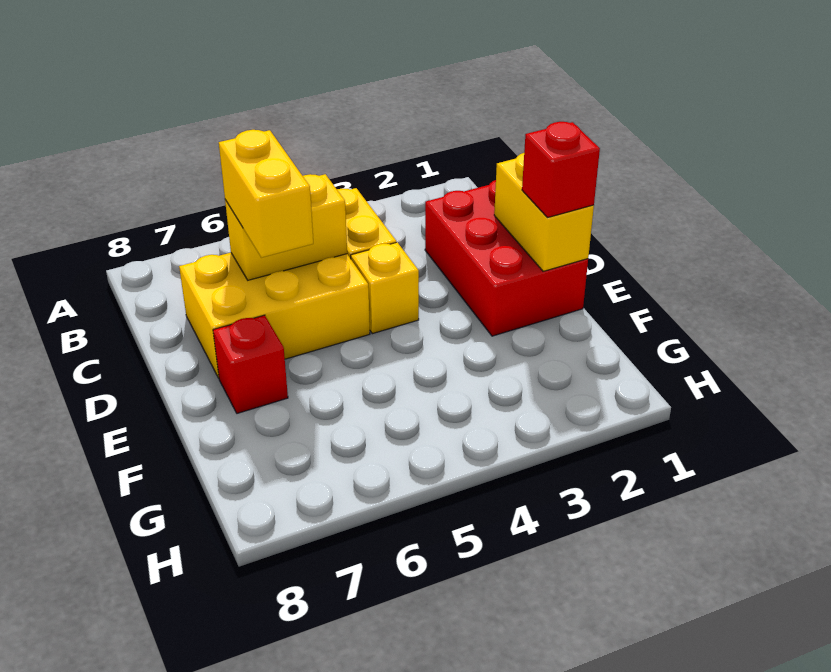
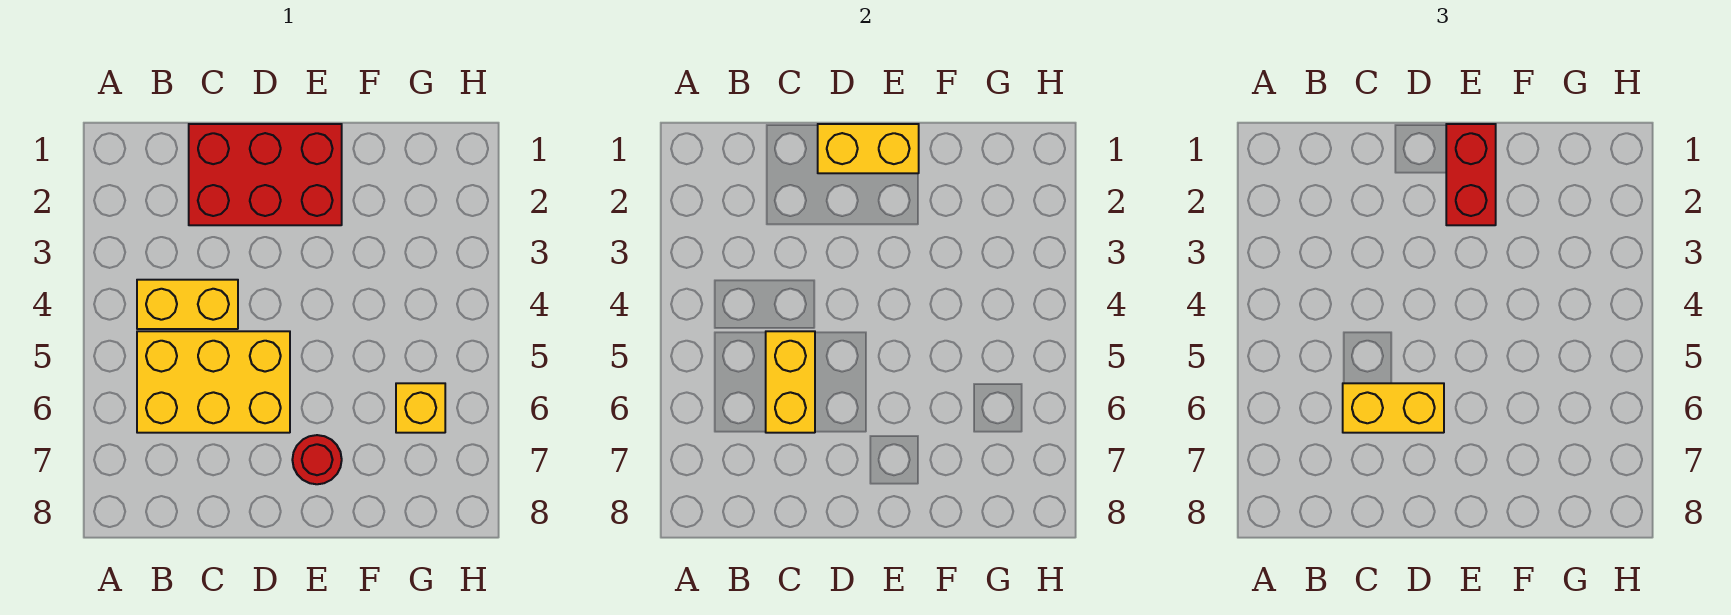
yellow brick C5:D7 level 1 -> yellow brick B5:D6 level 1
yellow brick D4 level 1 -> yellow brick G6 level 1
red brick E1 level 3 -> red brick E1:E2 level 3
red brick E7 level 1 -> red round brick E7 level 1

